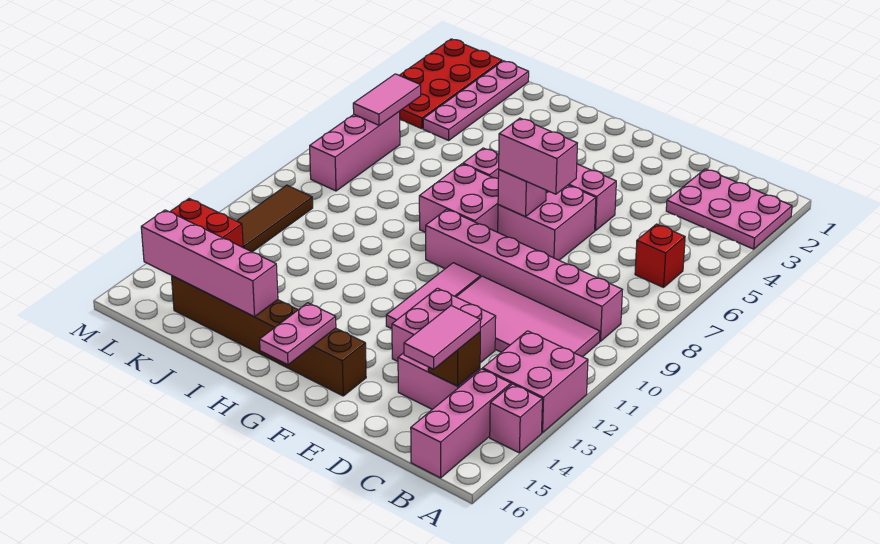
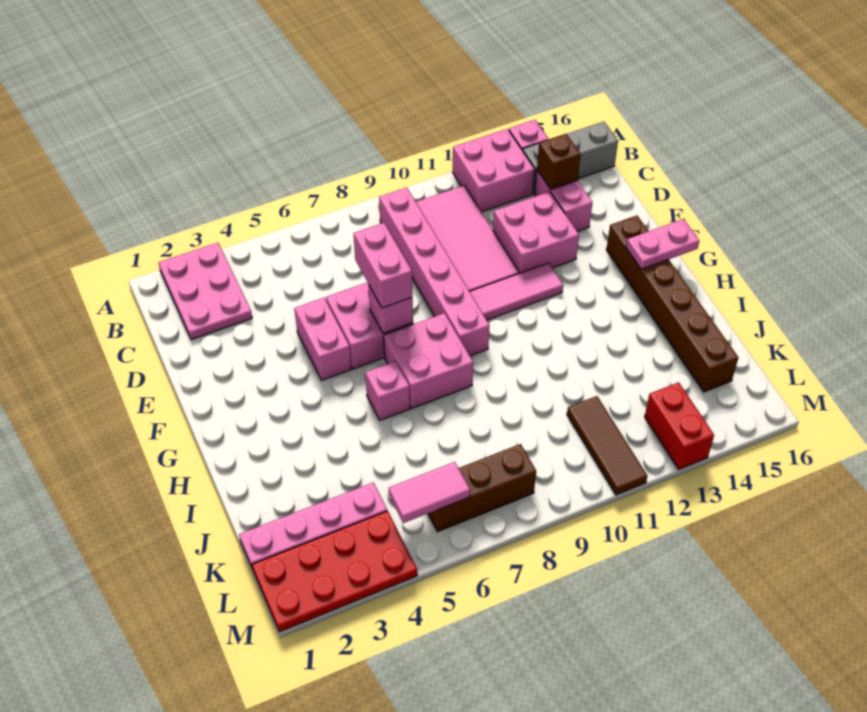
red brick B6 level 1 -> none
pink brick B14:B16 level 1 -> grey brick B14:B16 level 1
pink tile C14:C15 level 3 -> none
pink brick I15:L15 level 2 -> none
pink brick L6:L8 level 1 -> brown brick L6:L8 level 1
brown tile L10:L12 level 1 -> brown tile K11:M11 level 1

